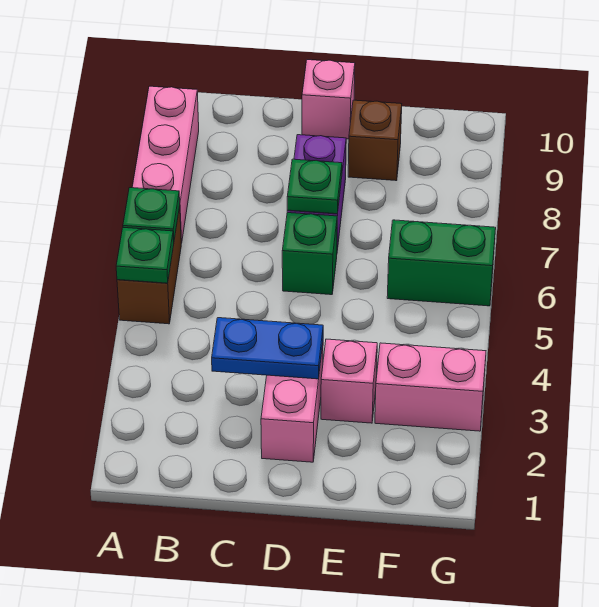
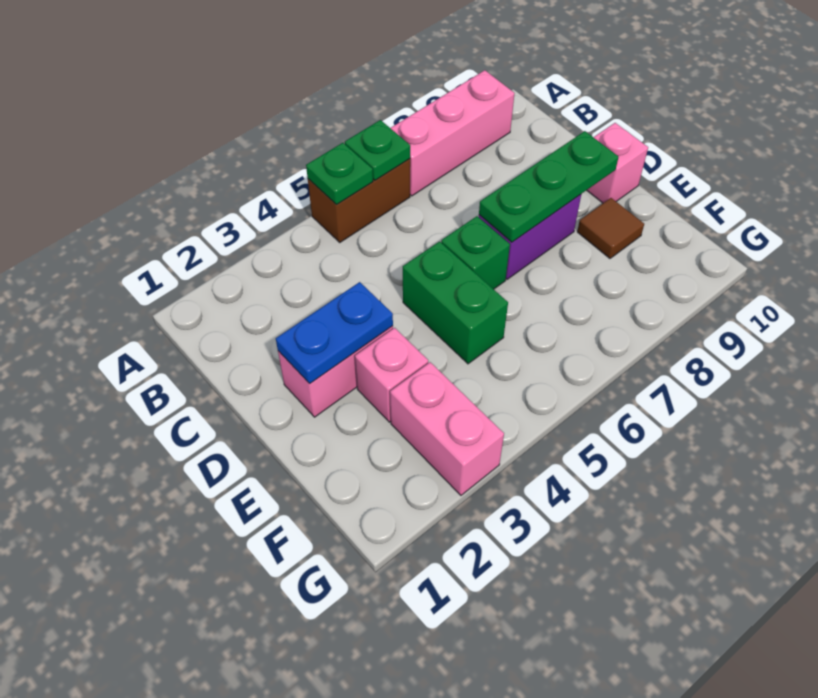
blue plate C3:D3 level 2 -> blue plate D2:D3 level 2
green plate D7 level 2 -> green plate D7:D9 level 2
brown brick E9 level 1 -> brown tile E9 level 1
green brick F6:G6 level 1 -> green brick D5:E5 level 1

